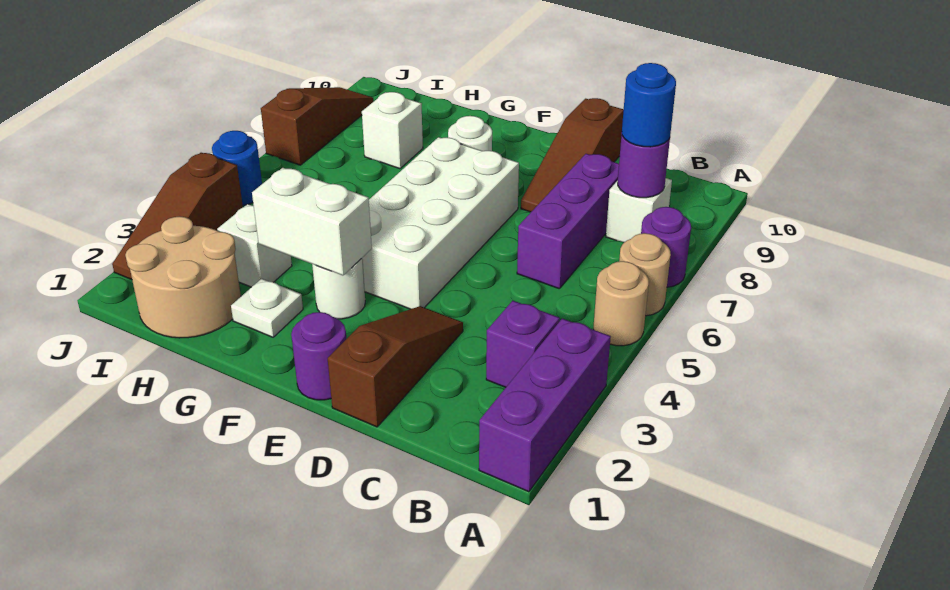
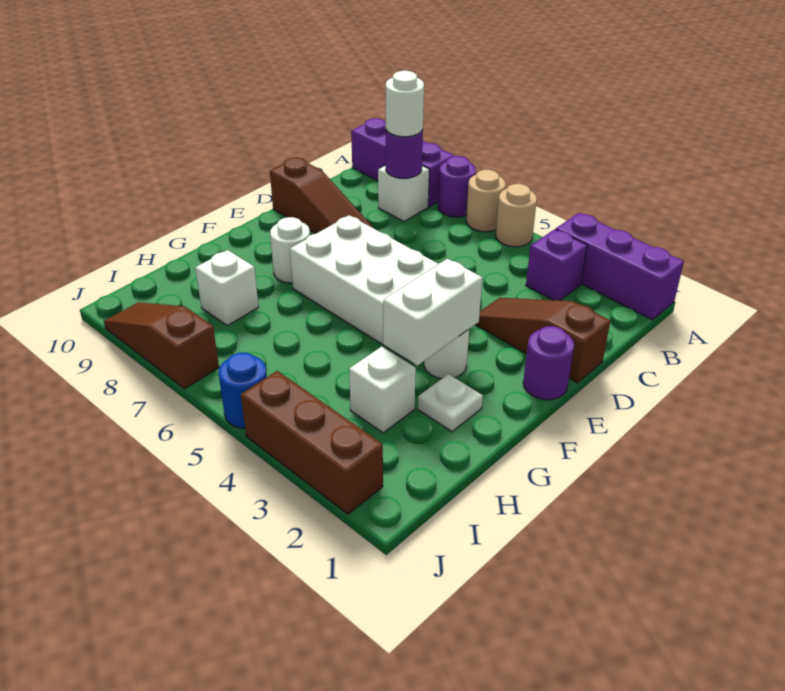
blue round brick B8 level 3 -> white round brick B8 level 3
purple brick C6:C8 level 1 -> purple brick A8:A10 level 1
tan round brick H1:I2 level 1 -> none
brown slope J2:J4 level 1 top 4 -> brown brick J2:J4 level 1

